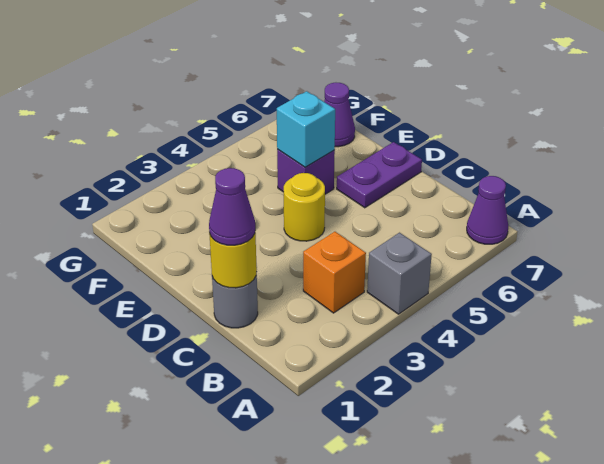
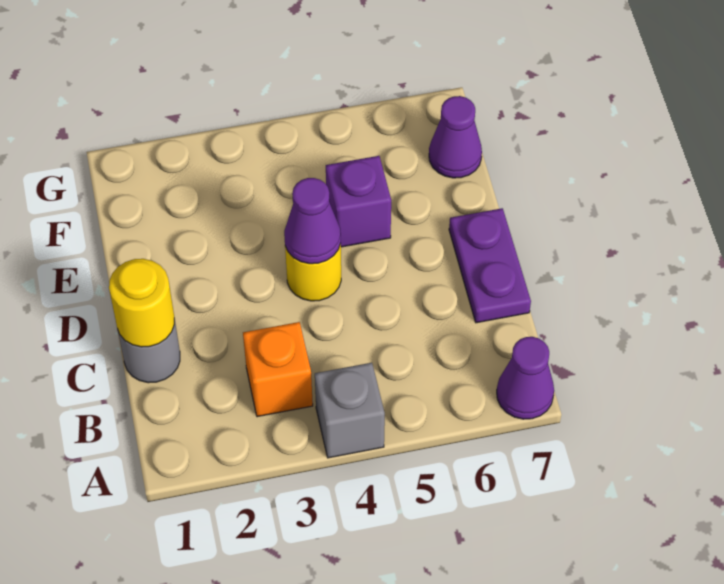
purple cone C1 level 3 -> purple cone D4 level 2
purple plate D6:D7 level 1 -> purple plate C7:D7 level 1
cyan brick E5 level 2 -> none

